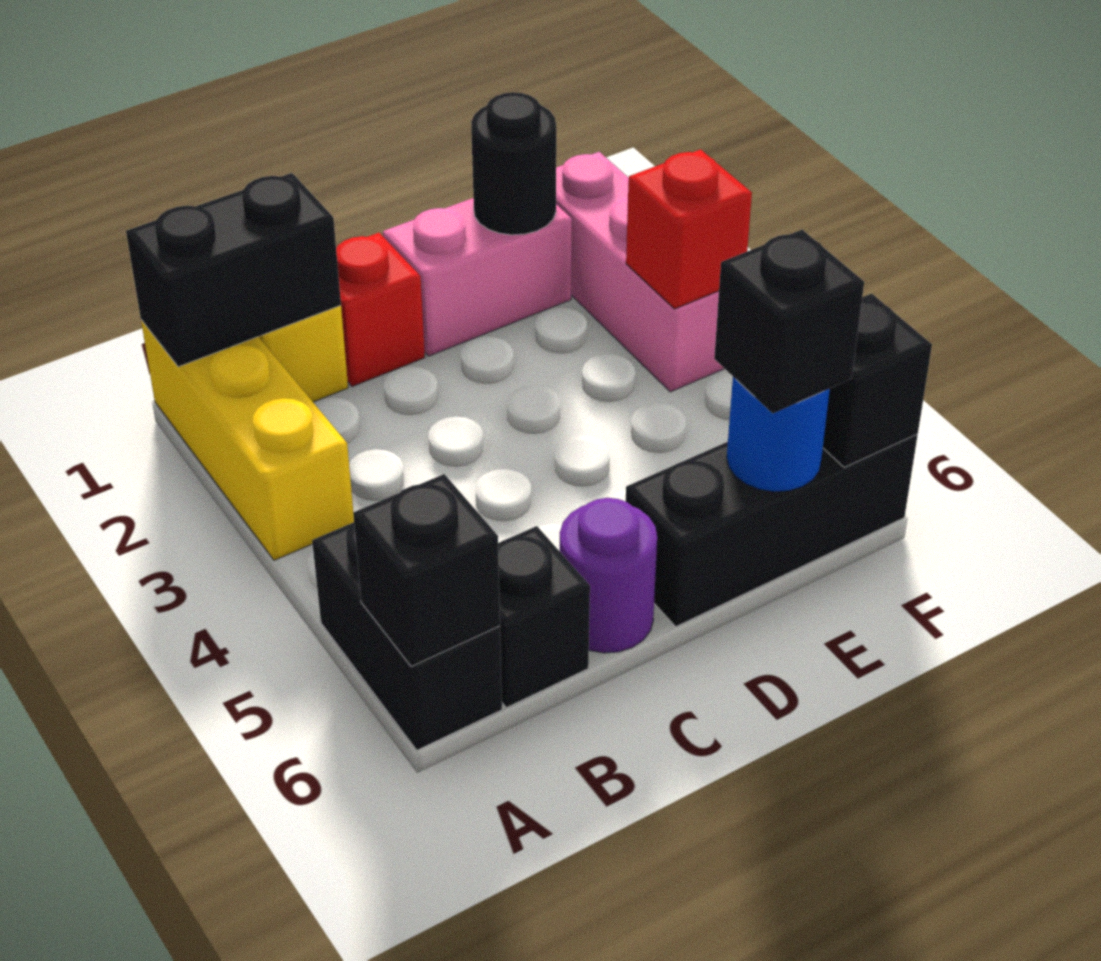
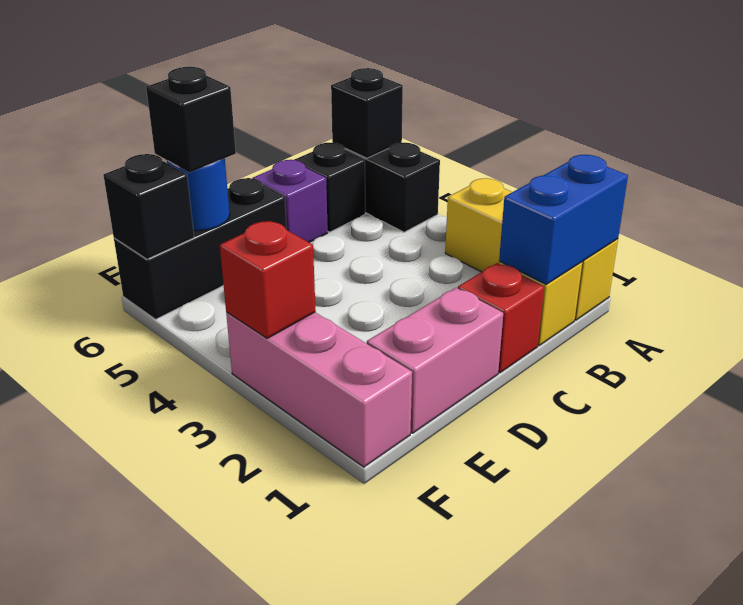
black brick A1:B1 level 2 -> blue brick A1:B1 level 2
purple round brick C6 level 1 -> purple brick C6 level 1
black round brick E1 level 2 -> none

